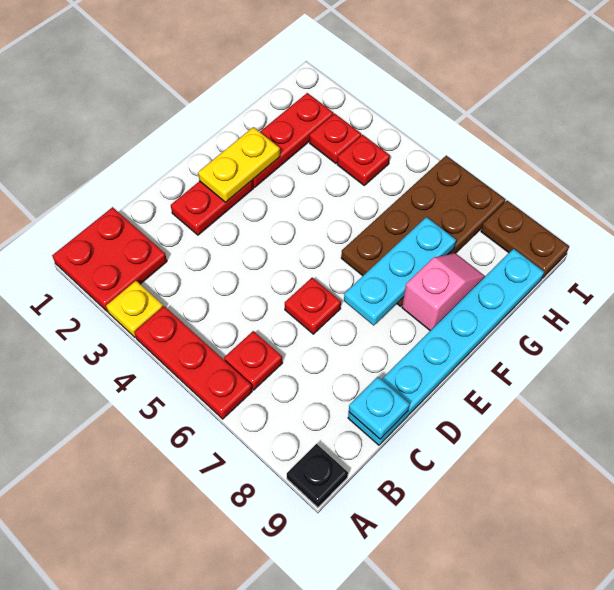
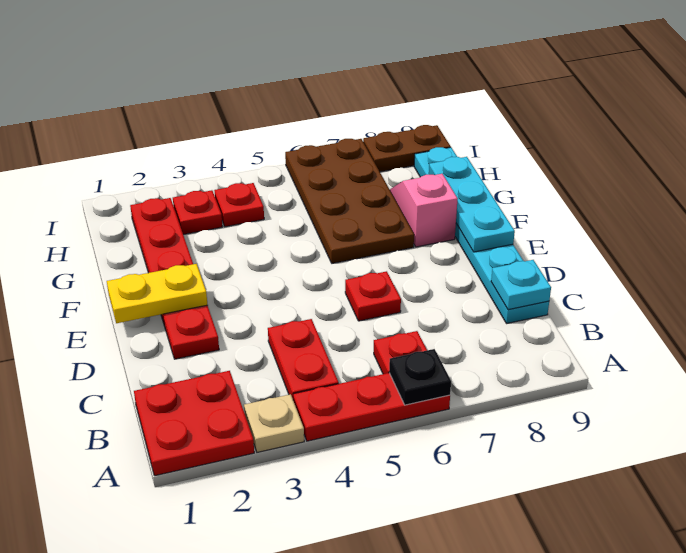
yellow plate A3 level 1 -> tan plate A3 level 1
black plate A9 level 1 -> black plate A6 level 2
none -> red plate B4:C4 level 1
yellow plate E2:F2 level 2 -> yellow plate E1:E2 level 2
cyan plate E7:G7 level 2 -> cyan plate E9:G9 level 2

